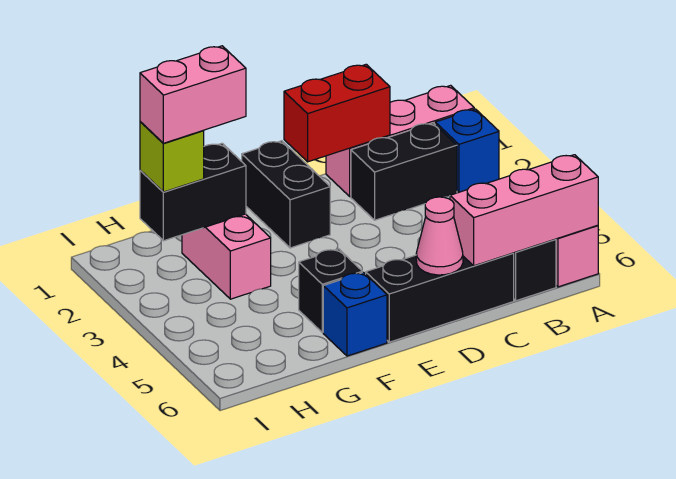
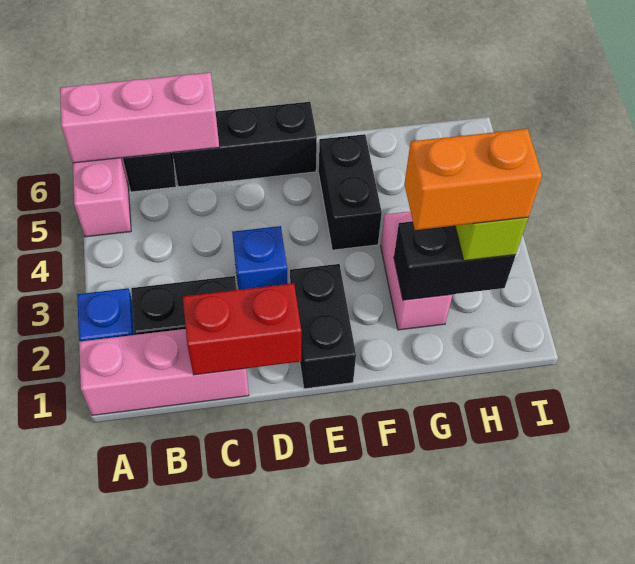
pink cone D6 level 2 -> none
black brick F5 level 1 -> black brick F4:F5 level 1
blue brick F6 level 1 -> blue brick D3 level 1
pink brick G2:H2 level 4 -> orange brick G2:H2 level 4

